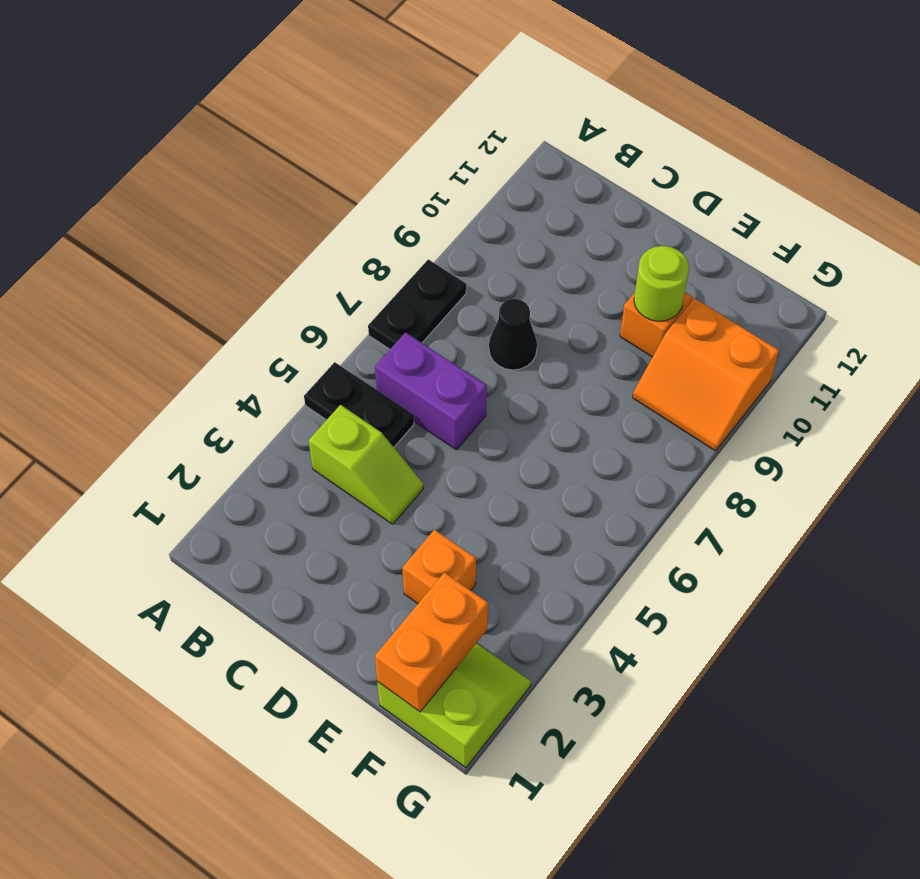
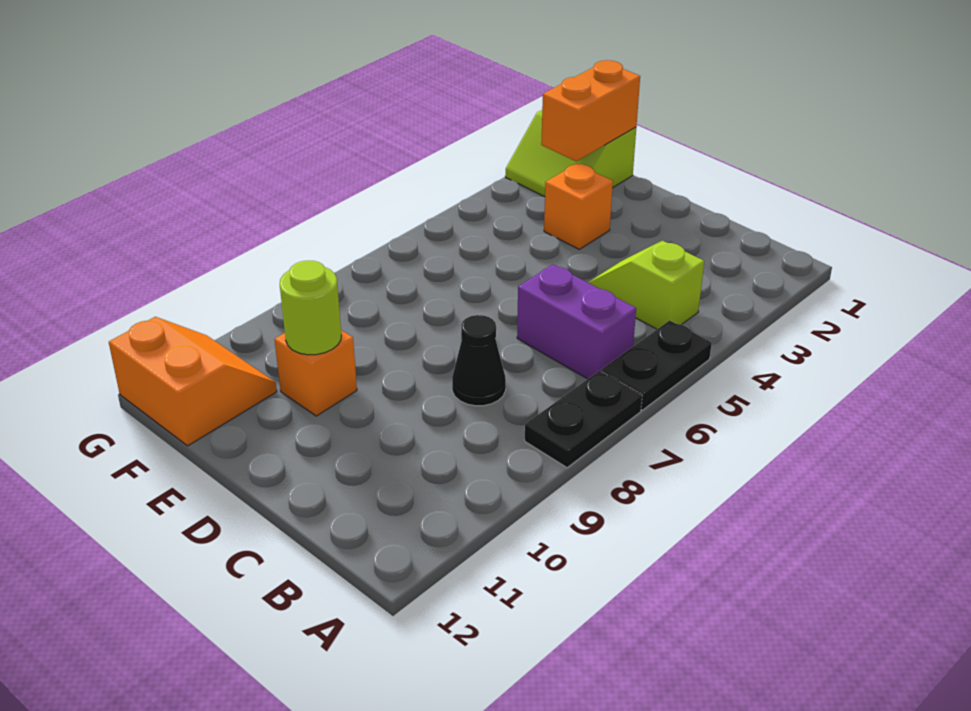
black plate A5:B5 level 1 -> black plate A5:A6 level 1
orange slope F9:G10 level 1 top 10 -> orange slope F11:G12 level 1 top 12

